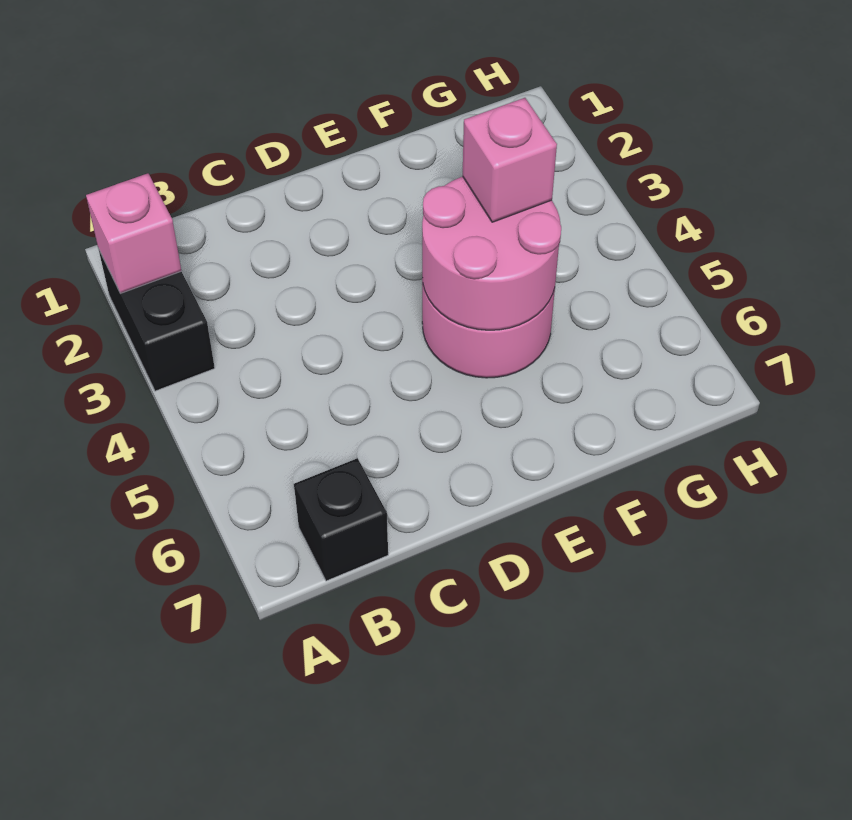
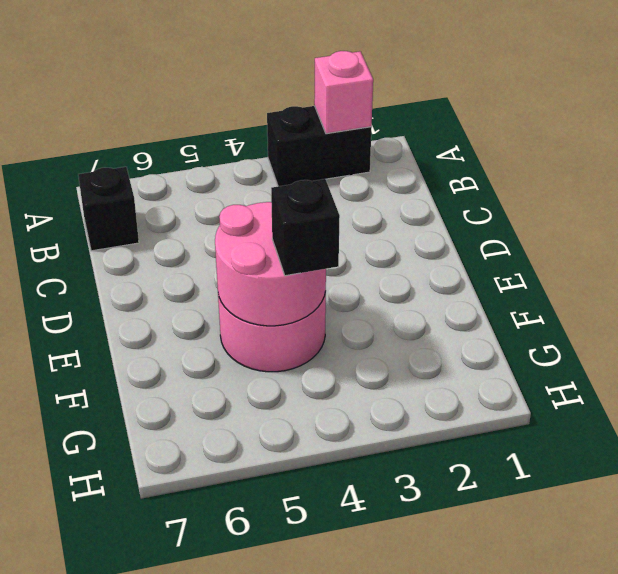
pink brick F4 level 3 -> black brick F4 level 3

